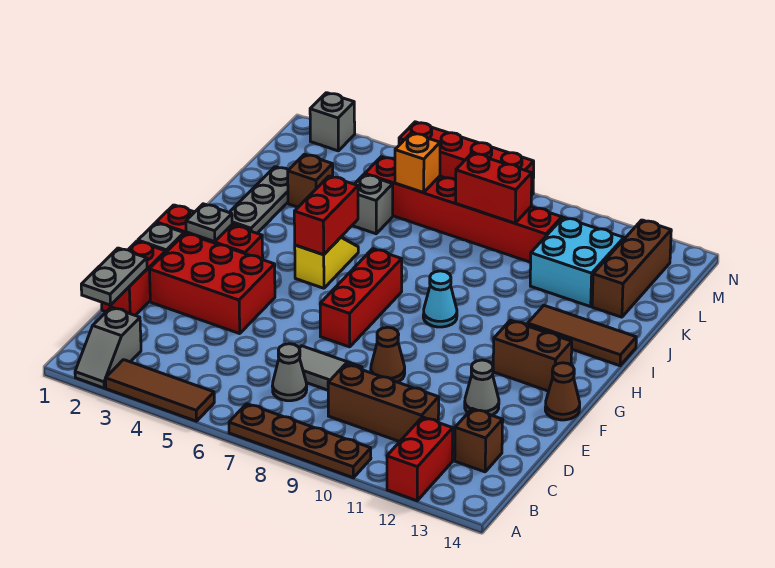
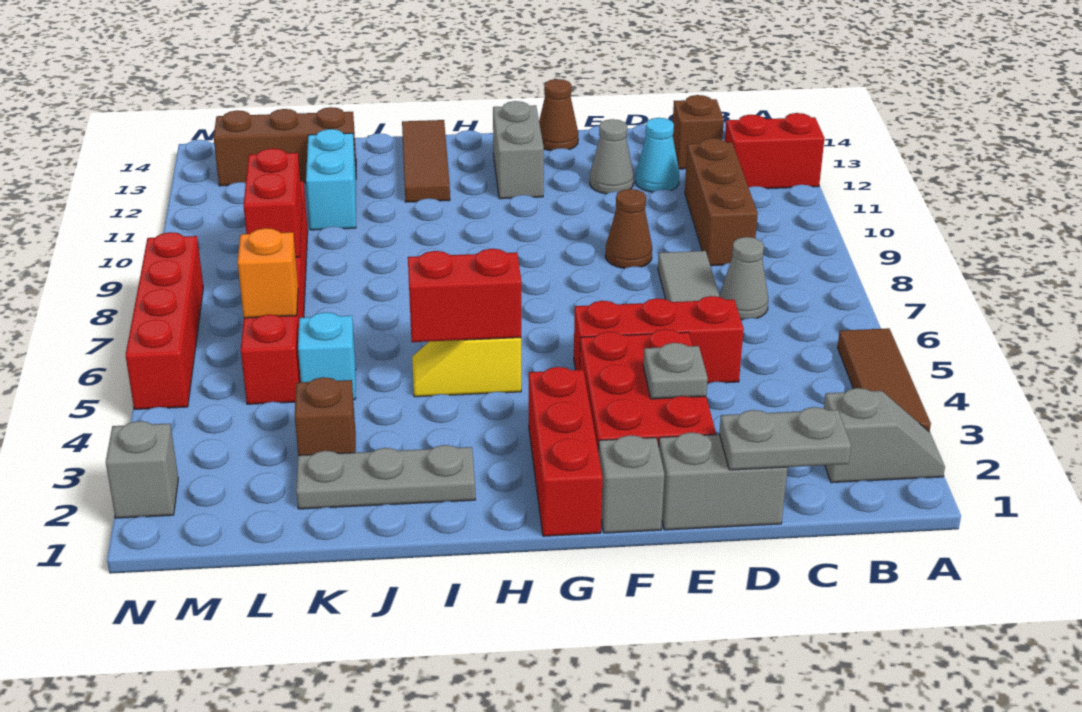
brown plate A7:A10 level 1 -> none
red brick D1:E1 level 1 -> grey brick D1:E1 level 1
red brick F7:H7 level 1 -> red brick D5:F5 level 1
grey plate G2 level 2 -> grey plate E3 level 2
brown brick G12:G13 level 1 -> grey brick G12:G13 level 1
cyan cone H9 level 1 -> cyan cone D12 level 1
grey brick K5 level 1 -> cyan brick K5 level 1
cyan brick K11:L12 level 1 -> cyan brick K11:K12 level 1

